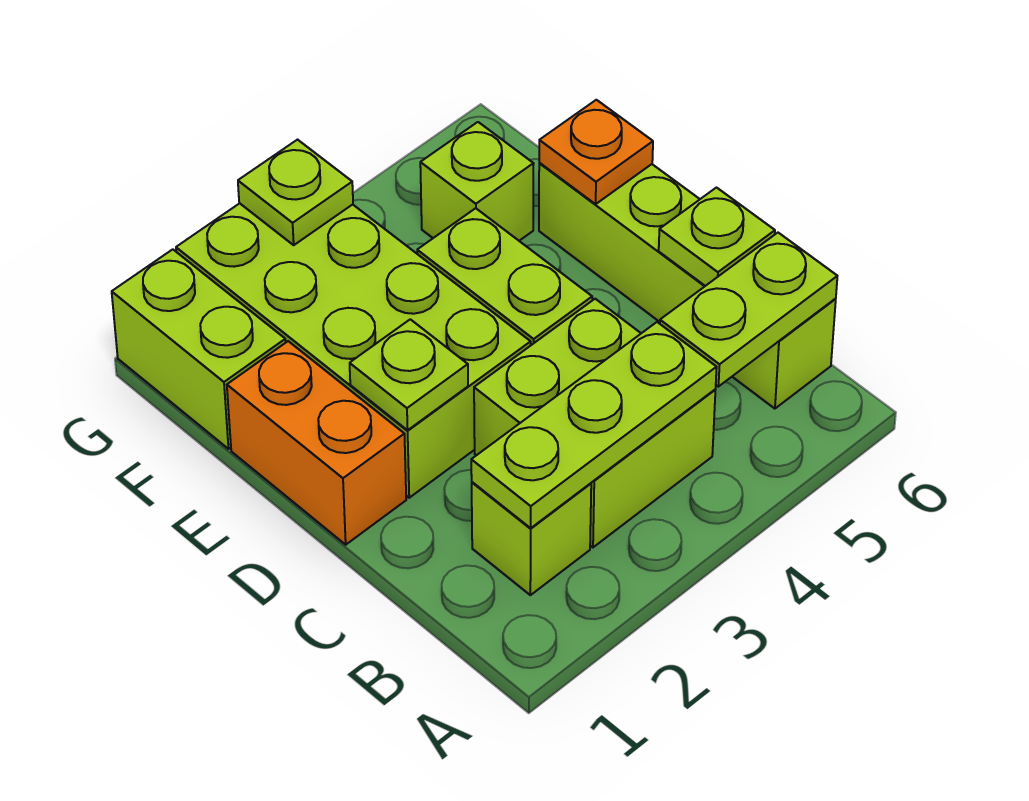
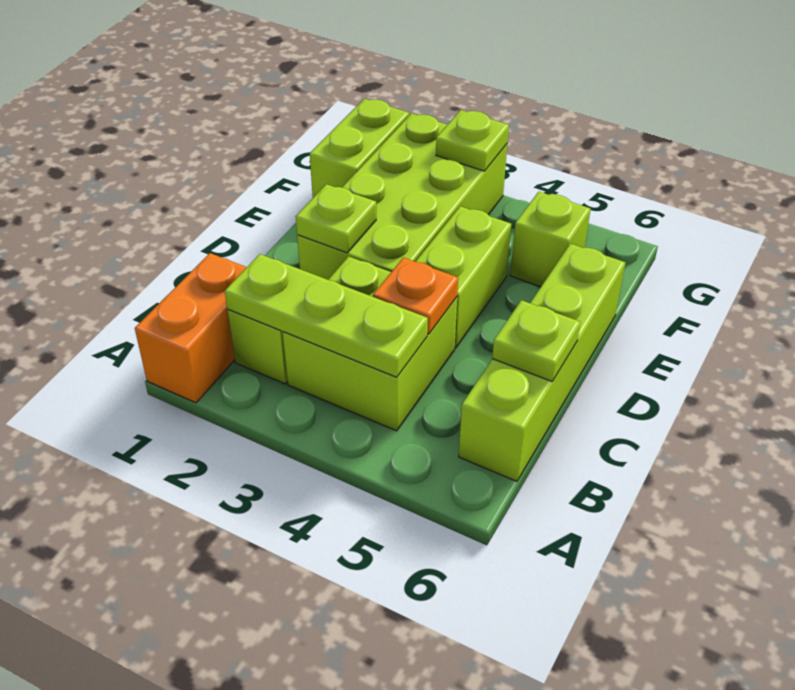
lime plate B5:B6 level 2 -> none
orange brick D1:E1 level 1 -> orange brick A1:B1 level 1
orange plate E6 level 2 -> orange plate C4 level 2

